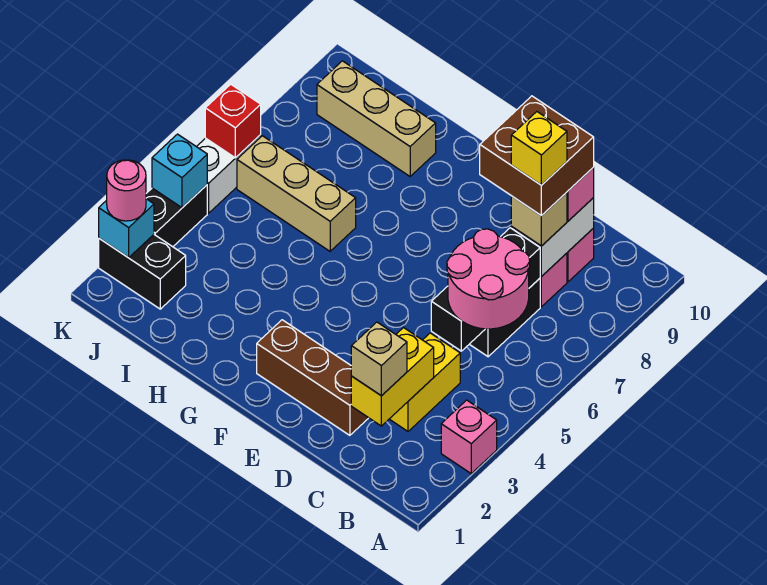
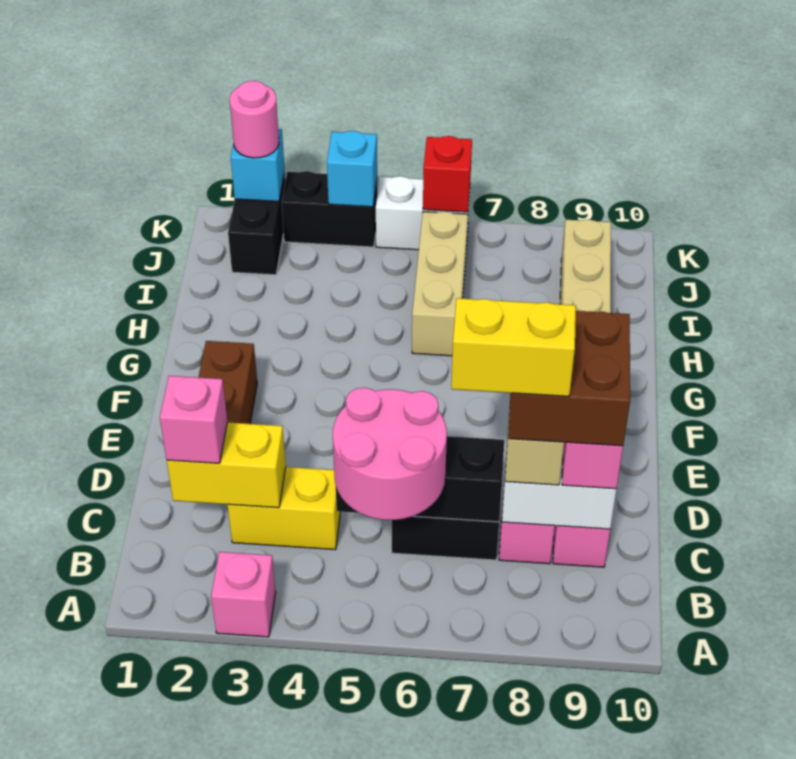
tan brick C2 level 3 -> pink brick C2 level 3
yellow brick C8 level 5 -> yellow brick C7:C8 level 5

